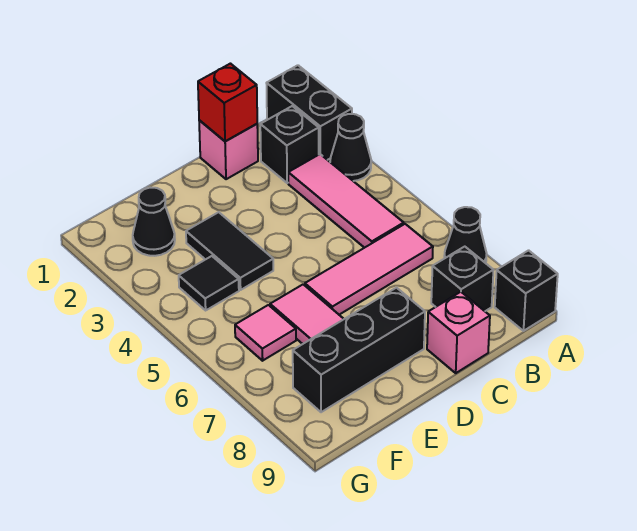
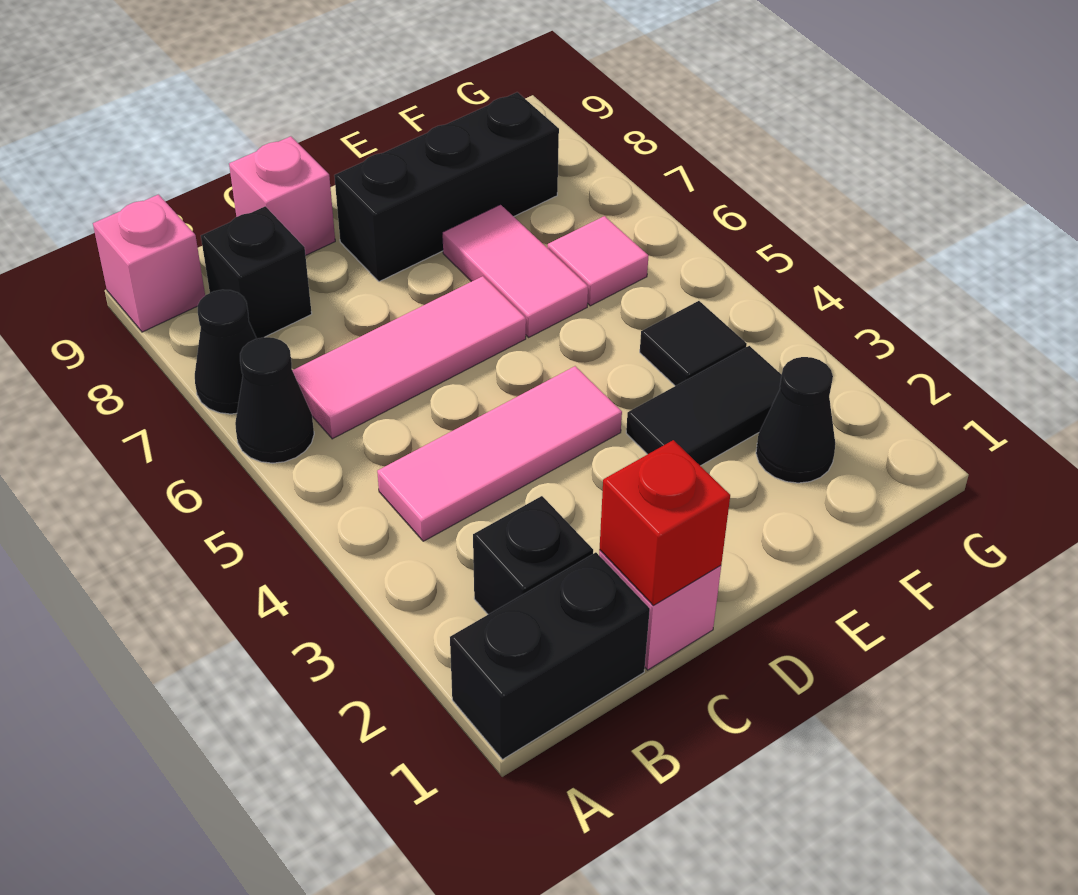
black brick A1:A2 level 1 -> black brick A1:B1 level 1
black cone A3 level 1 -> black cone A6 level 1
black brick A9 level 1 -> pink brick A9 level 1
pink tile B3:B5 level 1 -> pink tile B4:D4 level 1
black tile E3:E4 level 1 -> black tile E3:F3 level 1

